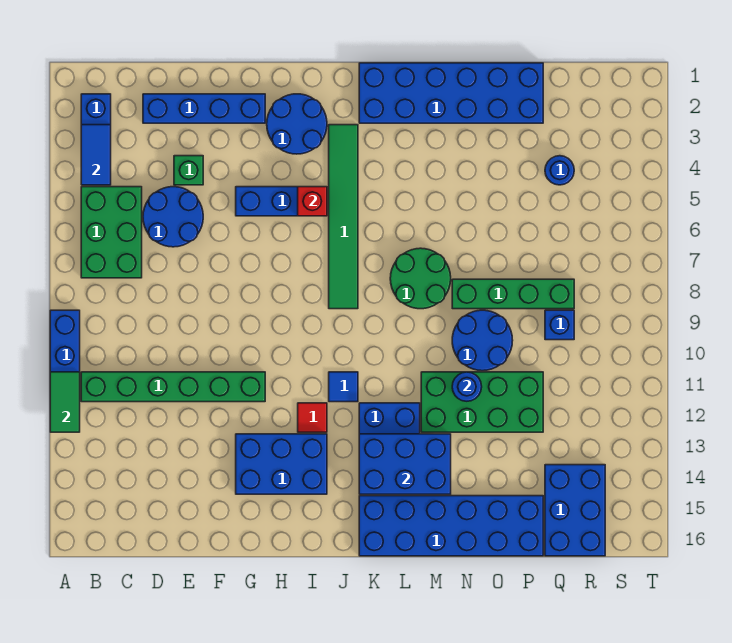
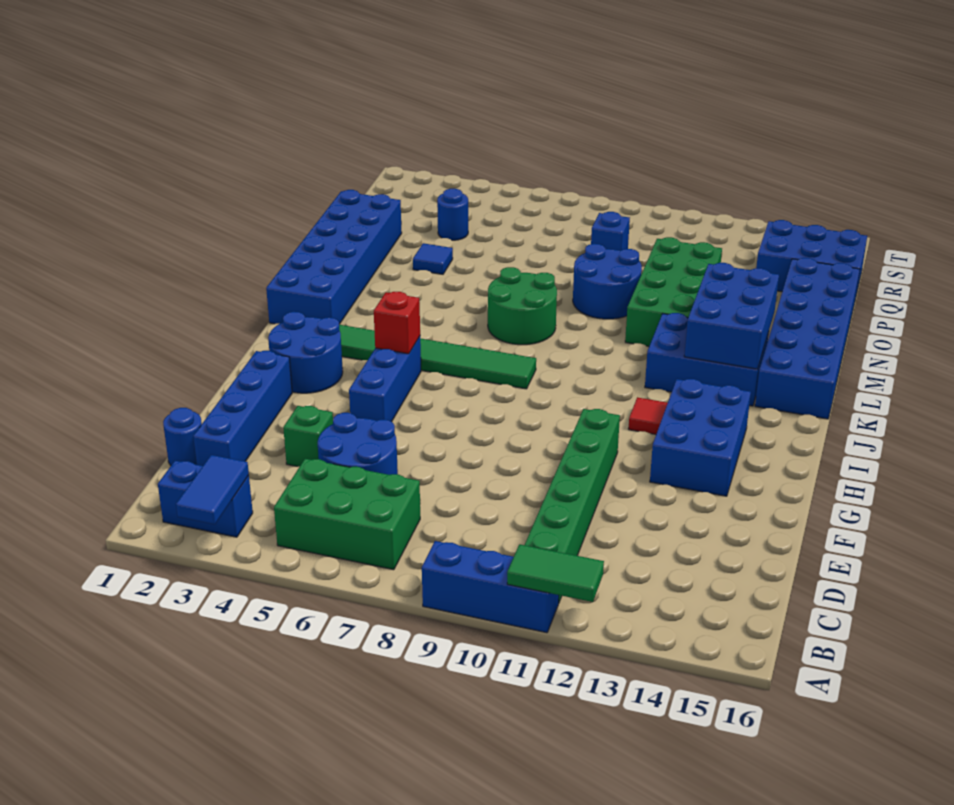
blue tile B3:B4 level 2 -> blue tile A3:B3 level 2
blue tile J11 level 1 -> blue tile O4 level 1
green brick N8:Q8 level 1 -> none
blue round brick N11 level 2 -> blue round brick D1 level 1

